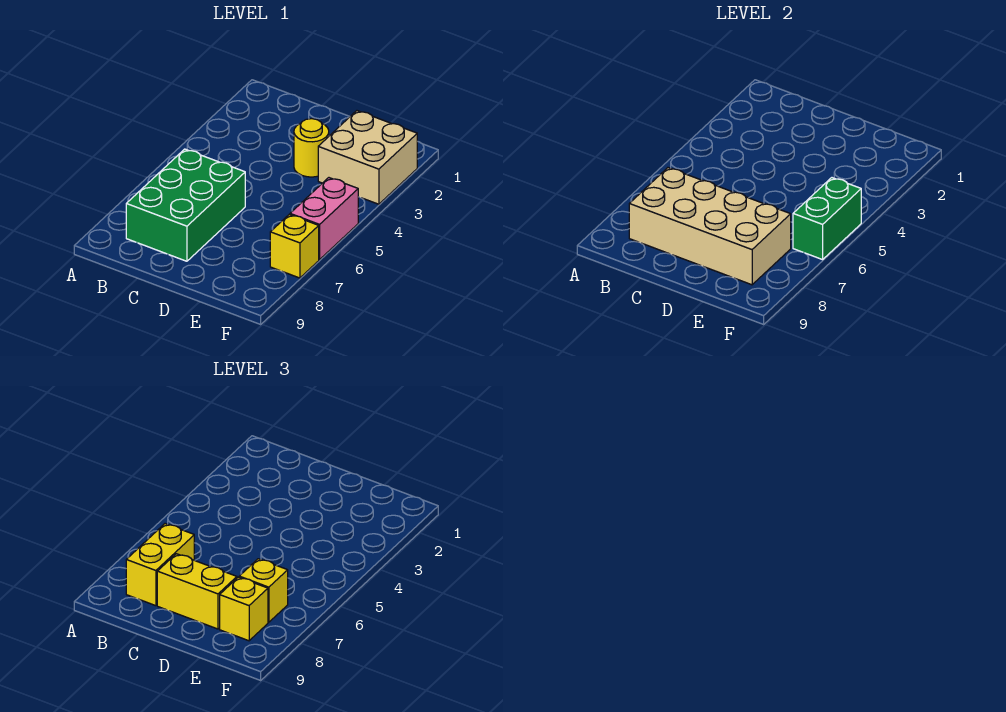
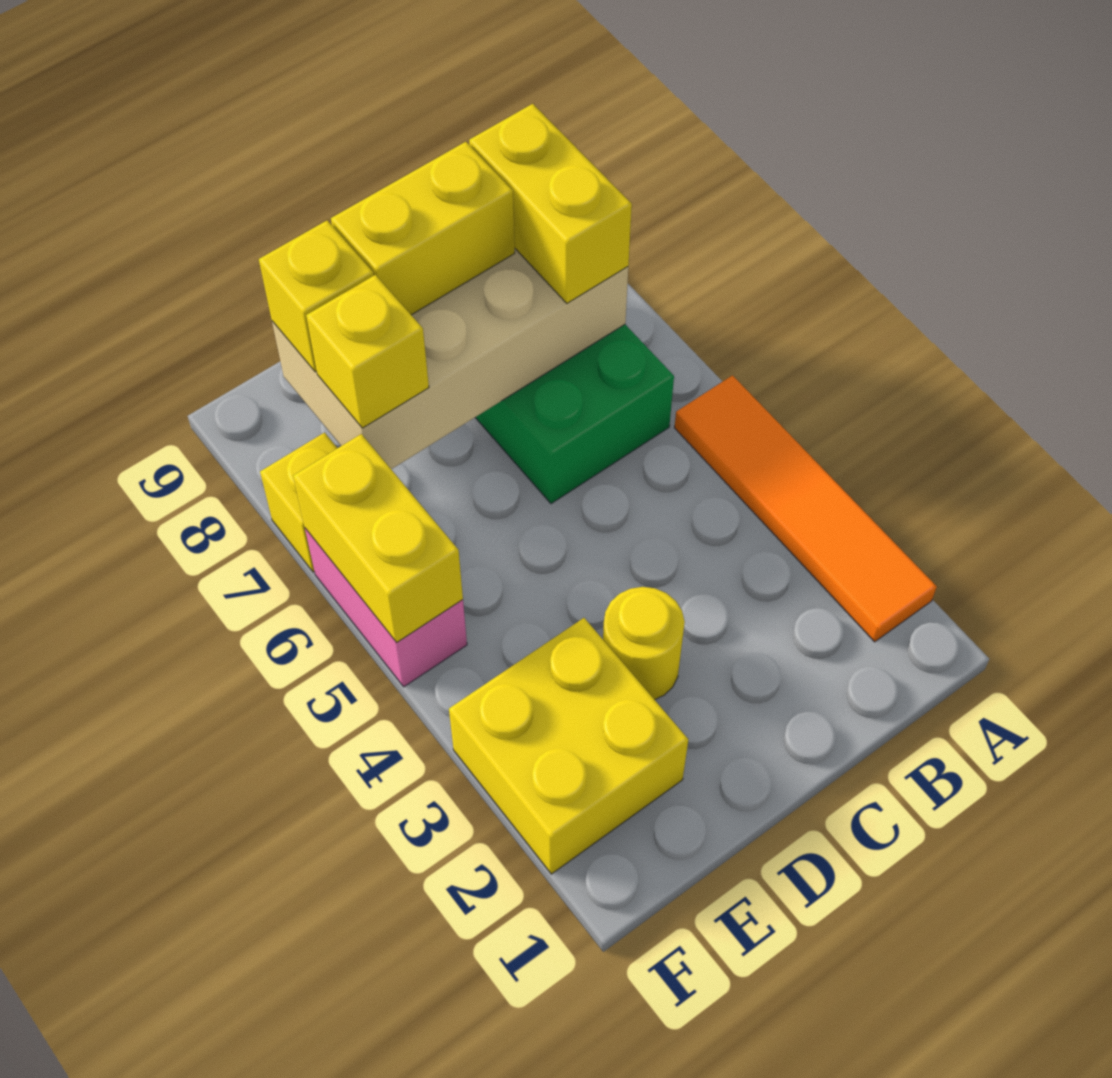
none -> orange tile A2:A5 level 1
tan brick E2:F3 level 1 -> yellow brick E2:F3 level 1
green brick F5:F6 level 2 -> yellow brick F5:F6 level 2

